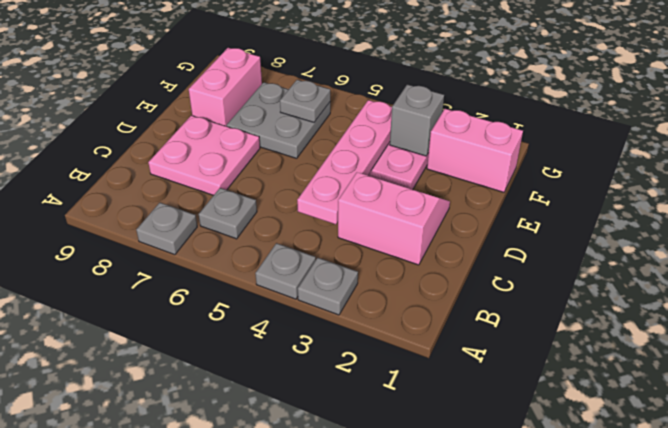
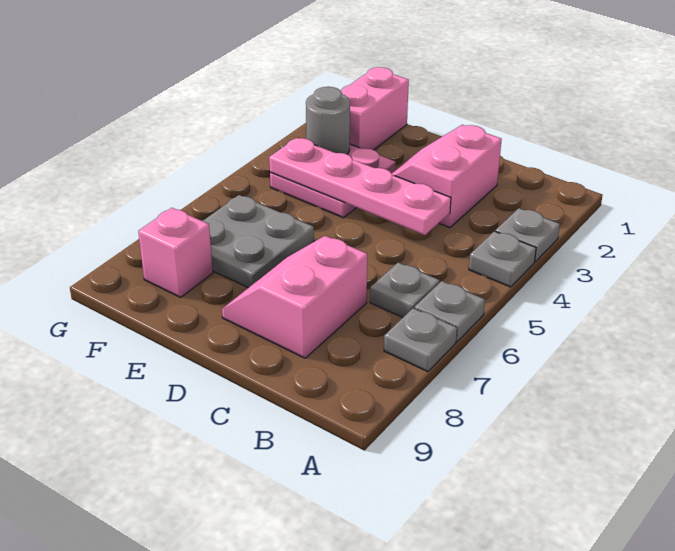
pink plate C7:D8 level 1 -> pink slope C7:D8 level 1 top C
pink brick E8:F8 level 1 -> pink brick F8 level 1
grey brick F3 level 2 -> grey round brick F3 level 2
grey plate F6 level 2 -> grey plate A6 level 1

